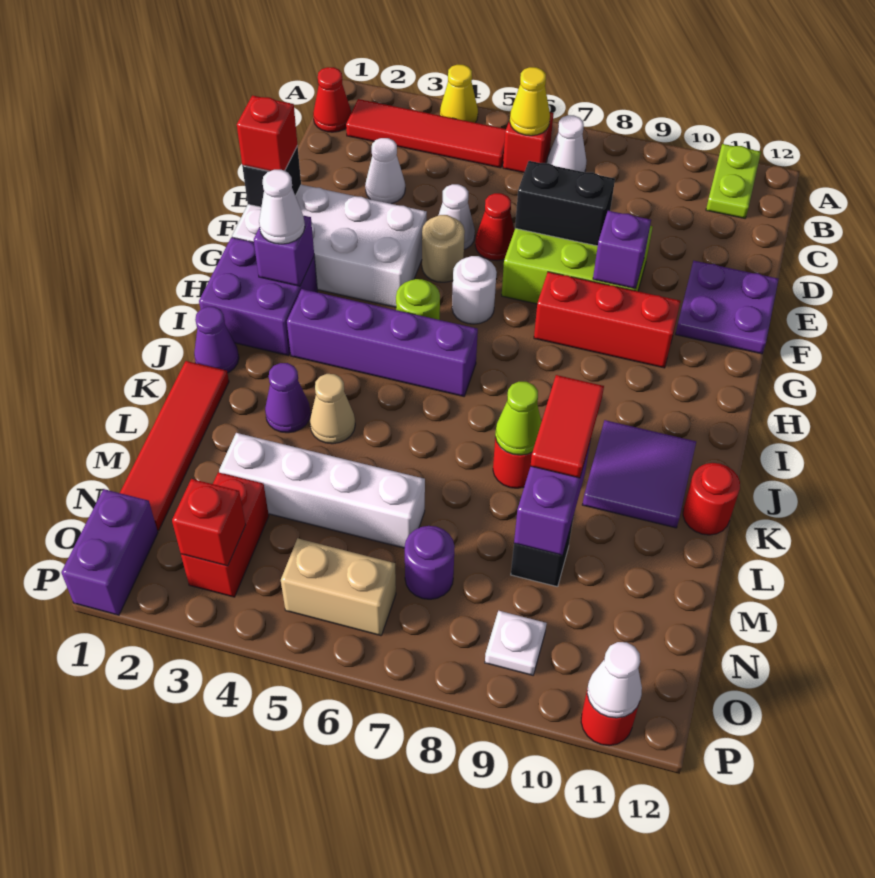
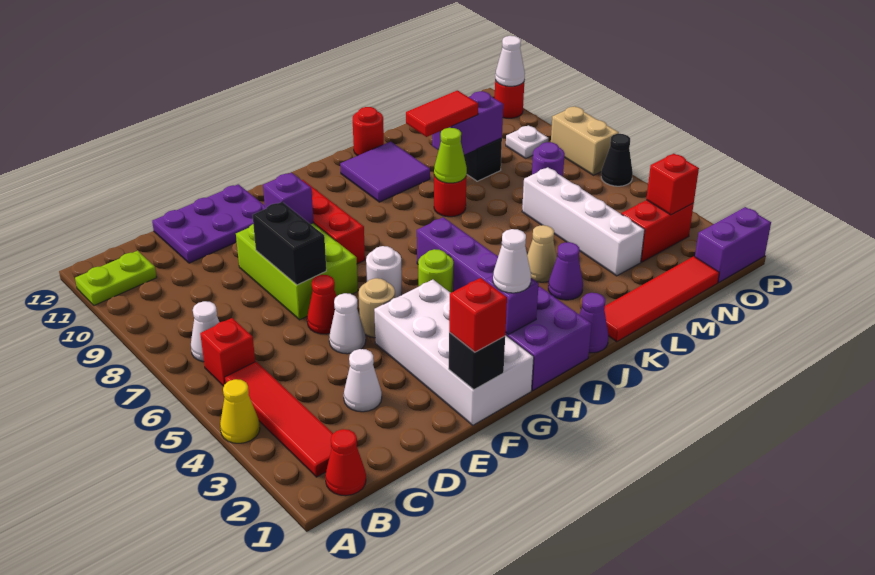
yellow cone B6 level 2 -> none
purple plate E11:F12 level 1 -> purple plate D11:F12 level 1
tan brick O5:O6 level 1 -> tan brick P7:P8 level 1
none -> black cone P6 level 1

